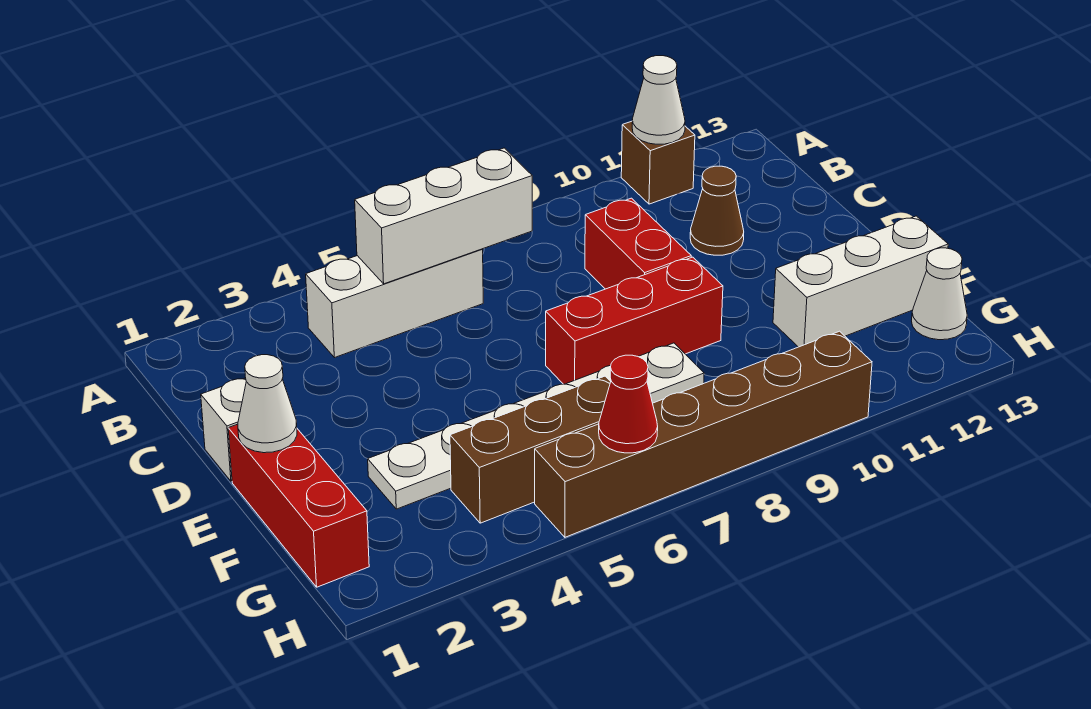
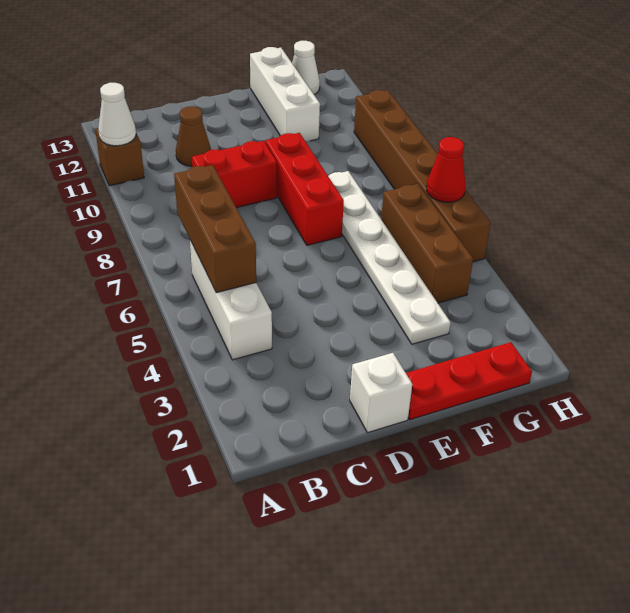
white brick B5:B7 level 2 -> brown brick B5:B7 level 2
red brick E1:G1 level 1 -> red plate E1:G1 level 1
white cone E1 level 2 -> none

